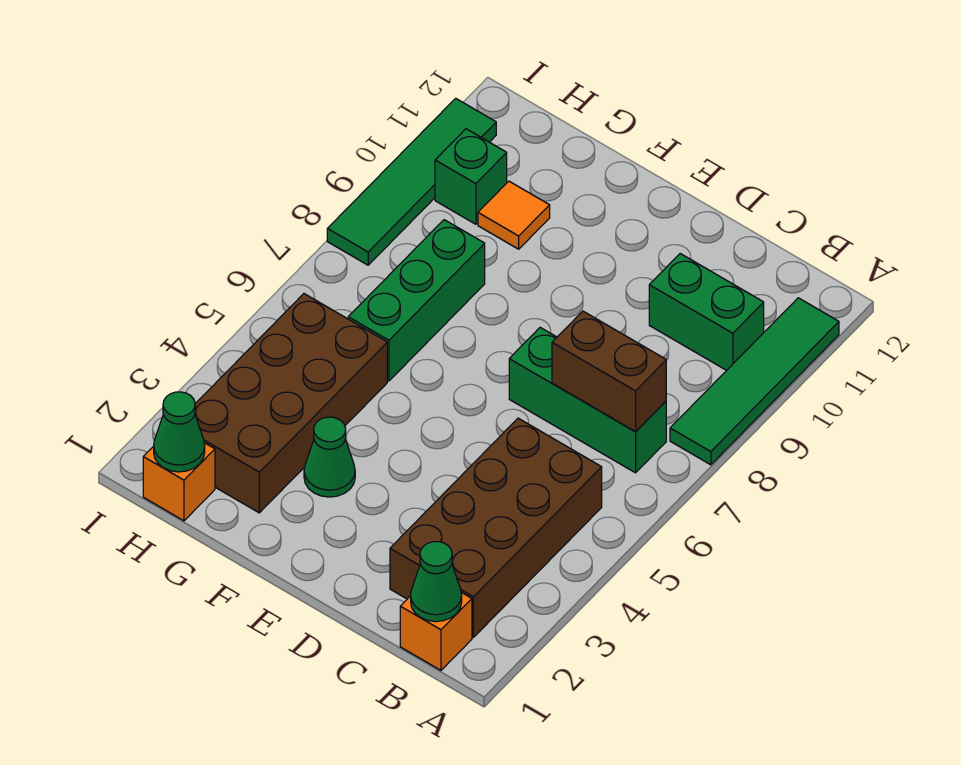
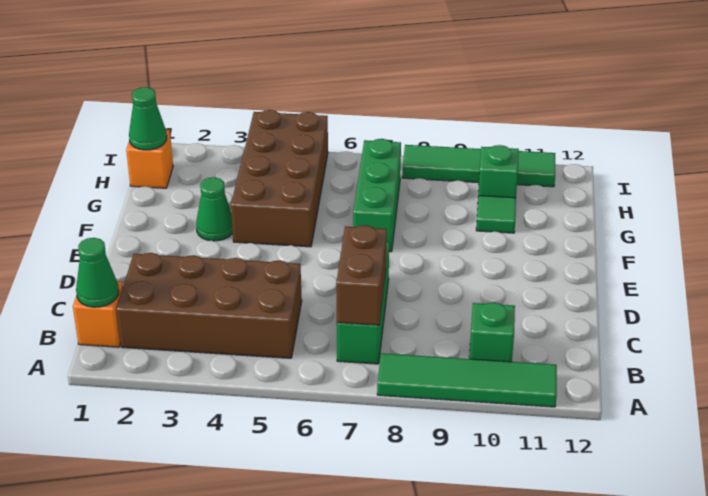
green brick B10:C10 level 1 -> green brick B10 level 1
brown brick G2:H5 level 1 -> brown brick F4:I5 level 1
green brick G6:G8 level 1 -> green brick F7:H7 level 1
orange tile G10 level 1 -> green tile G10 level 1

